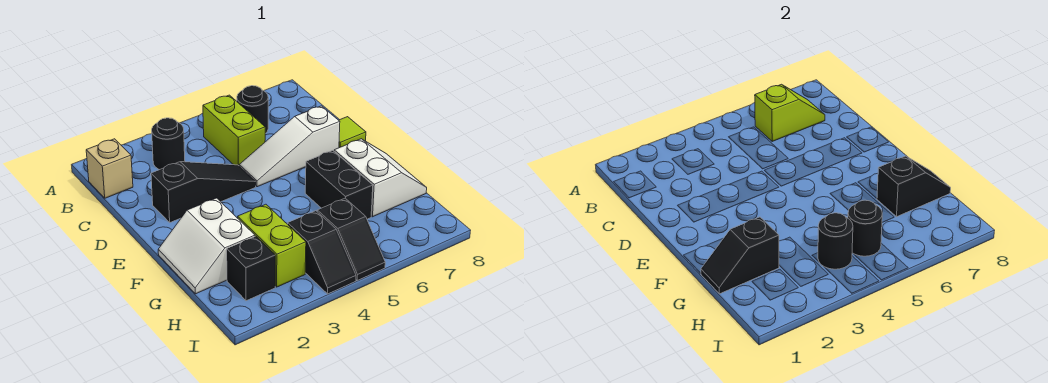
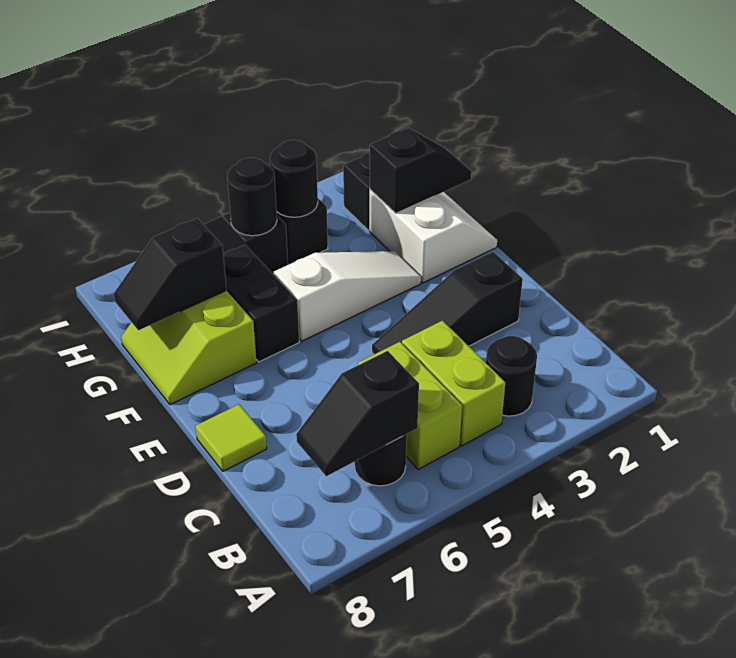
tan brick B1 level 1 -> none
lime slope B6:B7 level 2 top 6 -> black slope B6:B7 level 2 top 6
white slope D5:D7 level 1 top 7 -> white slope F3:F5 level 1 top 5
white slope F7:G8 level 1 top 7 -> lime slope F7:G8 level 1 top 7
lime brick G3:H3 level 1 -> lime brick B4:C4 level 1

